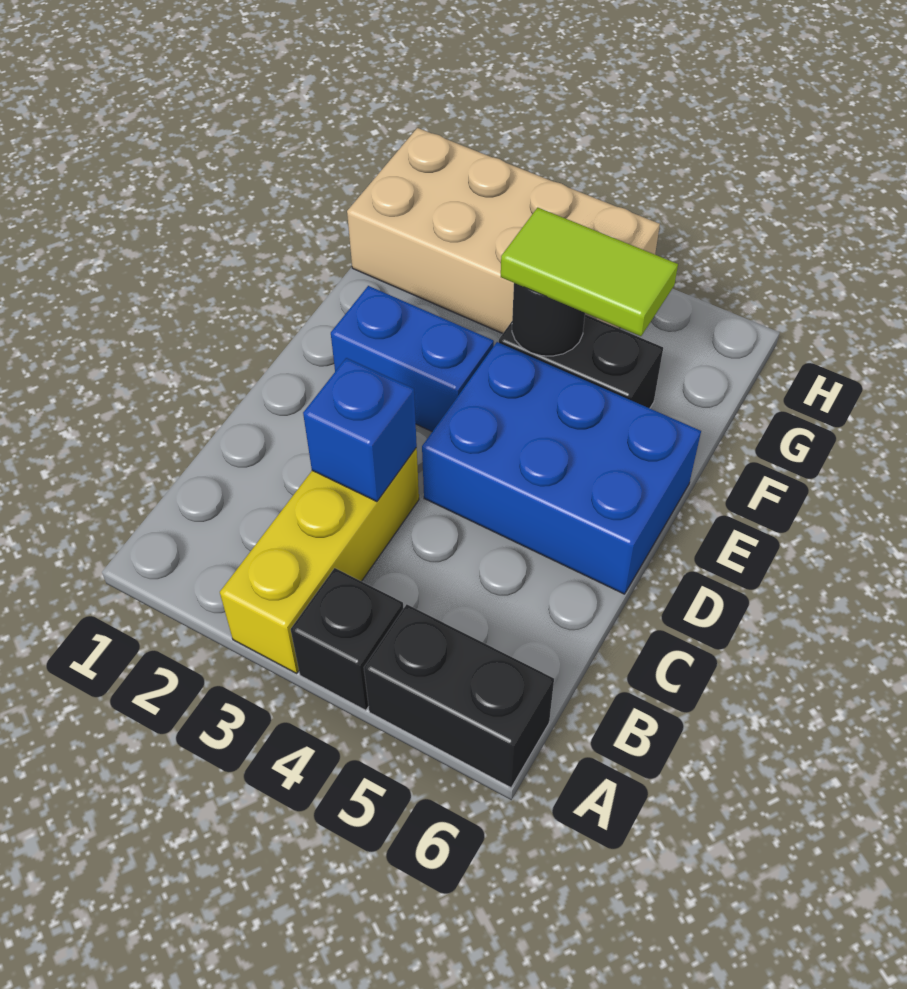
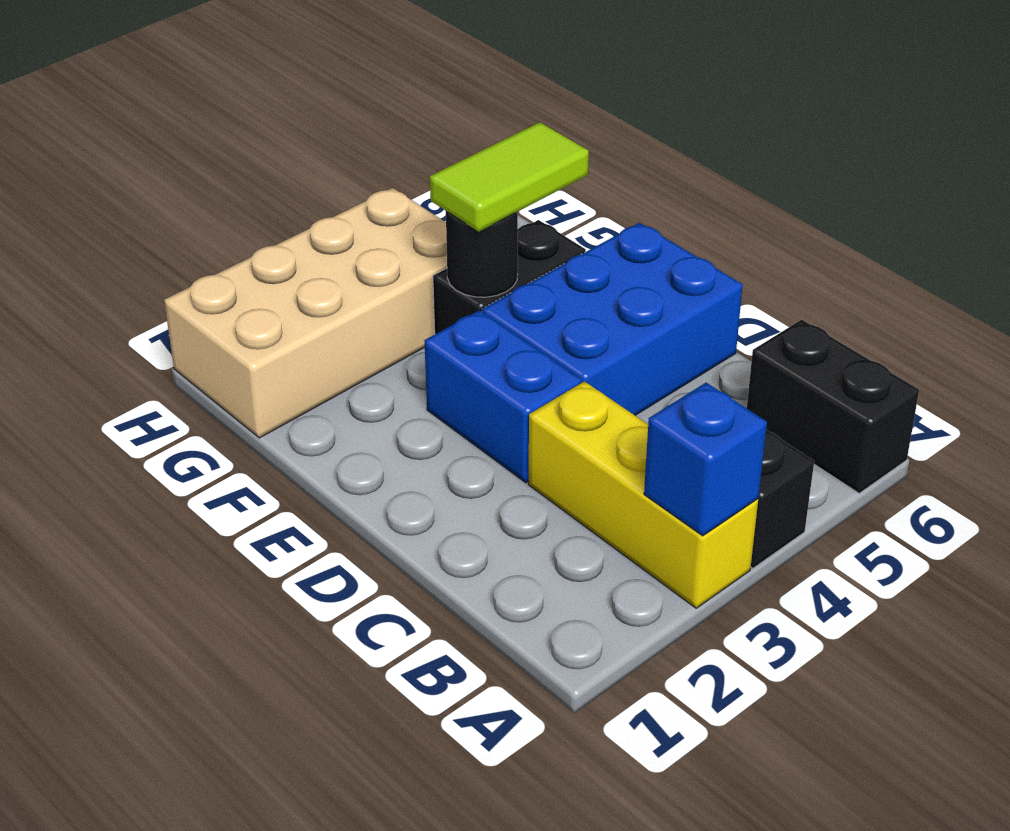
black brick A5:A6 level 1 -> black brick A6:B6 level 1
blue brick C3 level 2 -> blue brick A3 level 2
blue brick E2:E3 level 1 -> blue brick D3:E3 level 1

